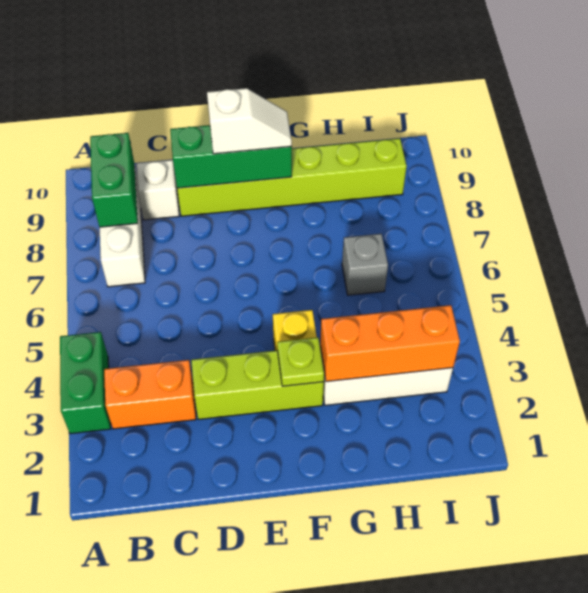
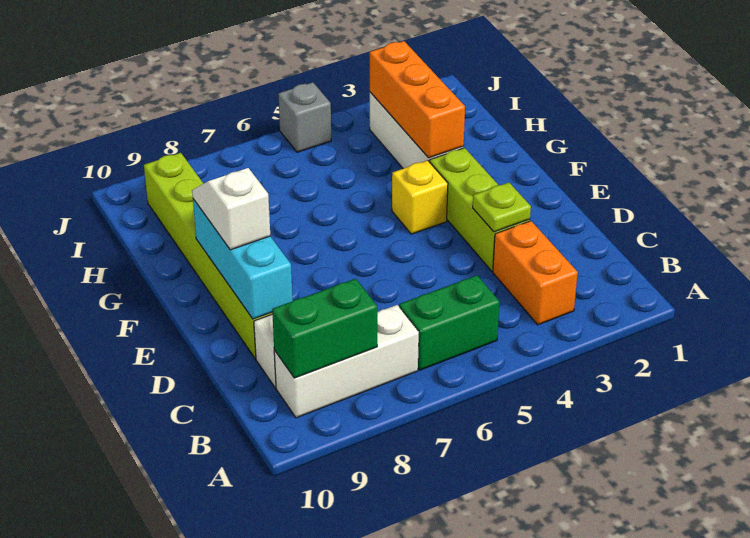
green brick A3:A4 level 1 -> green brick B5:B6 level 1
green brick D9:F9 level 2 -> cyan brick D9:F9 level 2
lime plate F3 level 2 -> lime plate D3 level 2
grey brick H6 level 1 -> grey brick J5 level 1

